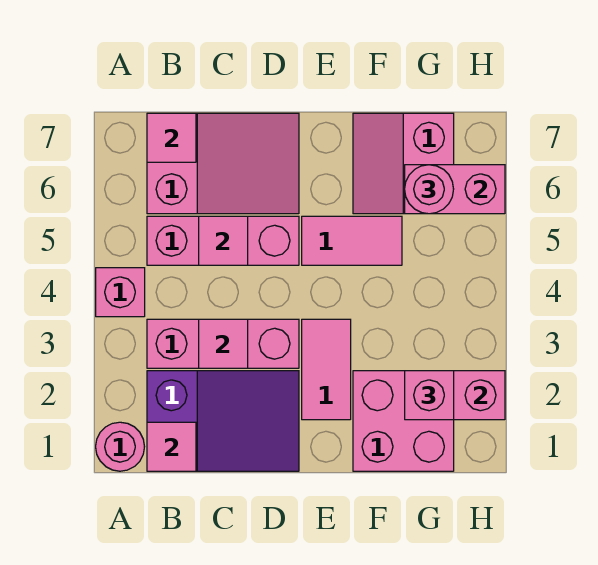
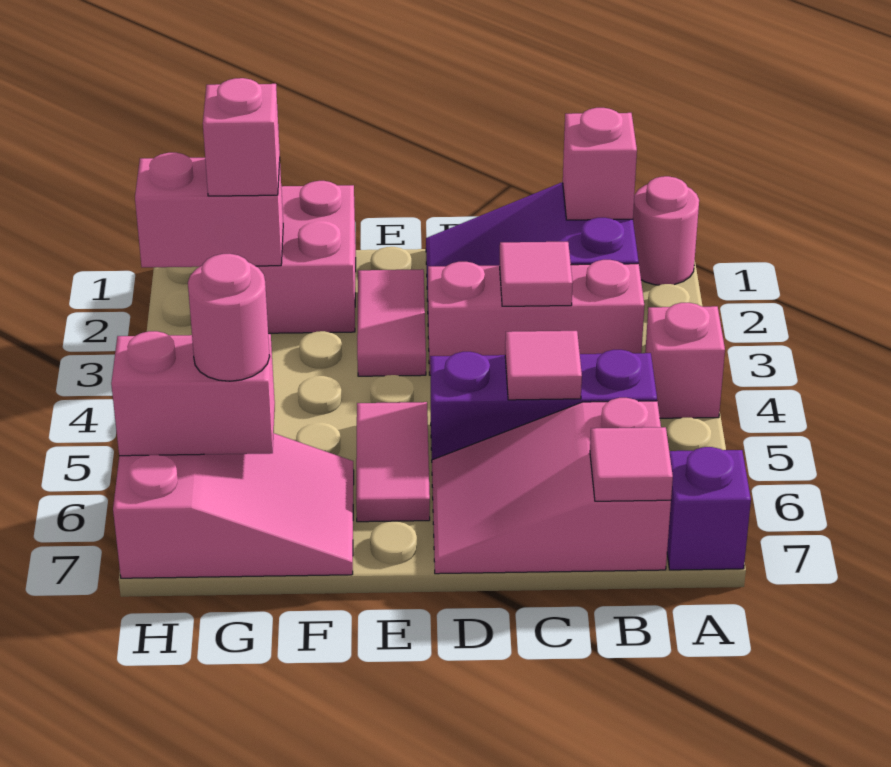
none -> purple brick A7 level 1
pink tile B1 level 2 -> pink brick B1 level 2
pink brick B5:D5 level 1 -> purple brick B5:D5 level 1
pink tile E5:F5 level 1 -> pink tile E5:E6 level 1
pink slope F6:G7 level 1 top G -> pink slope F6:H7 level 1 top H

